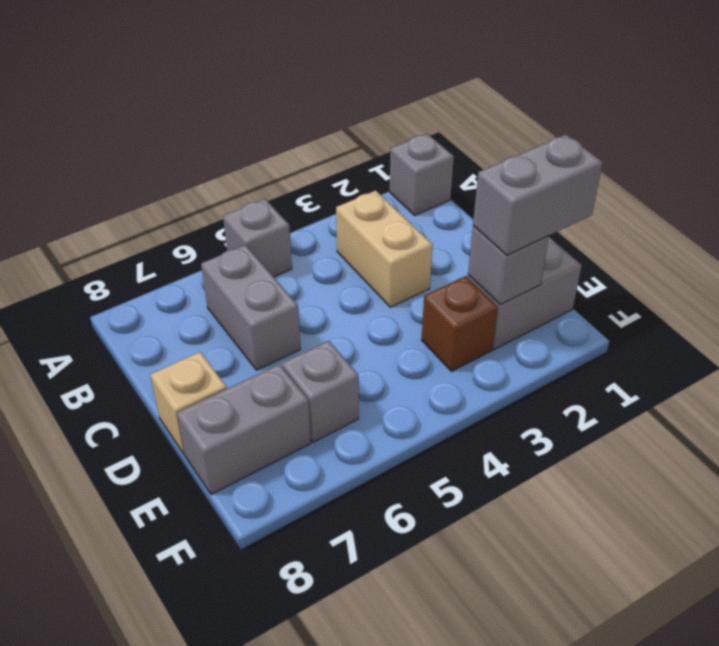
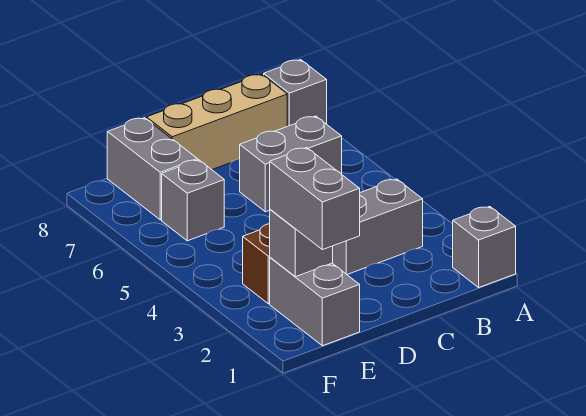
grey brick A5 level 1 -> grey brick A8 level 1
tan brick B3:C3 level 1 -> grey brick B3:C3 level 1
tan brick D8 level 1 -> tan brick B8:D8 level 1

